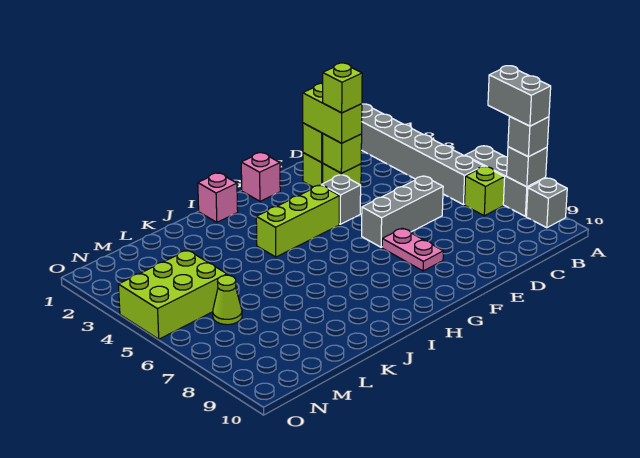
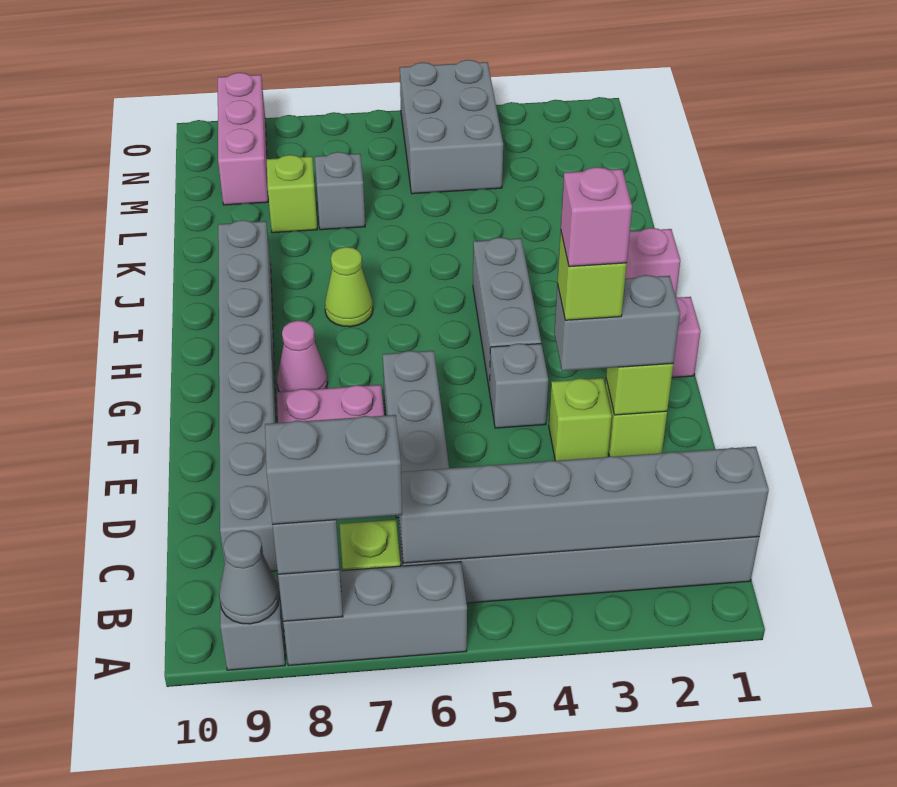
none -> grey cone A9 level 2
none -> grey brick B1:B6 level 2
none -> grey brick C9:J9 level 1
lime brick E2:E3 level 3 -> grey brick E2:E3 level 3
lime brick E3 level 2 -> lime brick L8 level 1
none -> pink brick E3 level 5
lime brick G4:I4 level 1 -> grey brick G4:I4 level 1
none -> pink cone G8 level 1
none -> grey brick L7 level 1
lime brick M4:O5 level 1 -> grey brick M4:O5 level 1
lime cone M6 level 1 -> lime cone I7 level 1
none -> pink brick M9:O9 level 1

